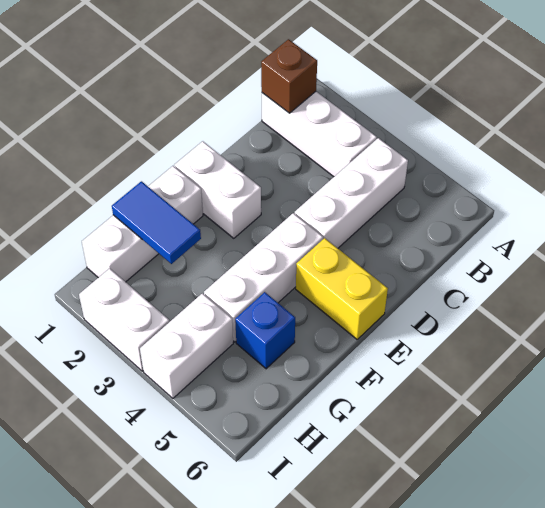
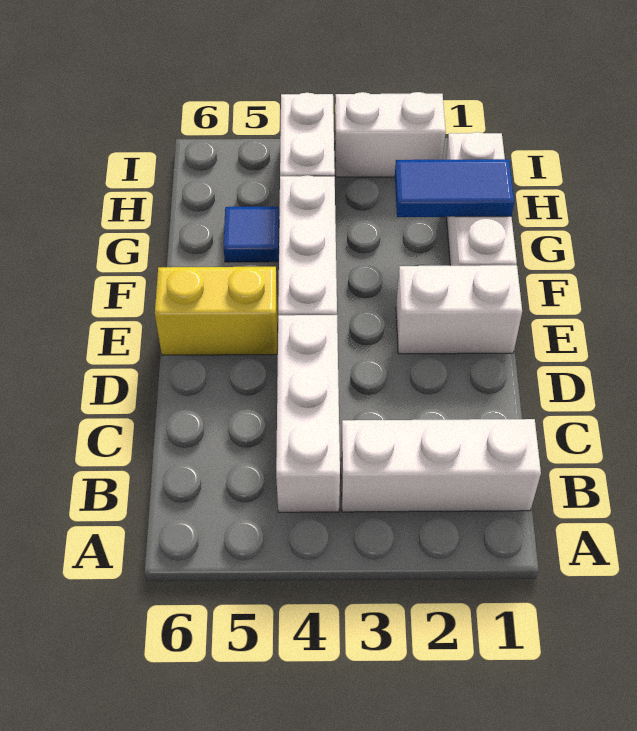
brown brick B1 level 2 -> none
blue brick G5 level 1 -> blue tile G5 level 1

